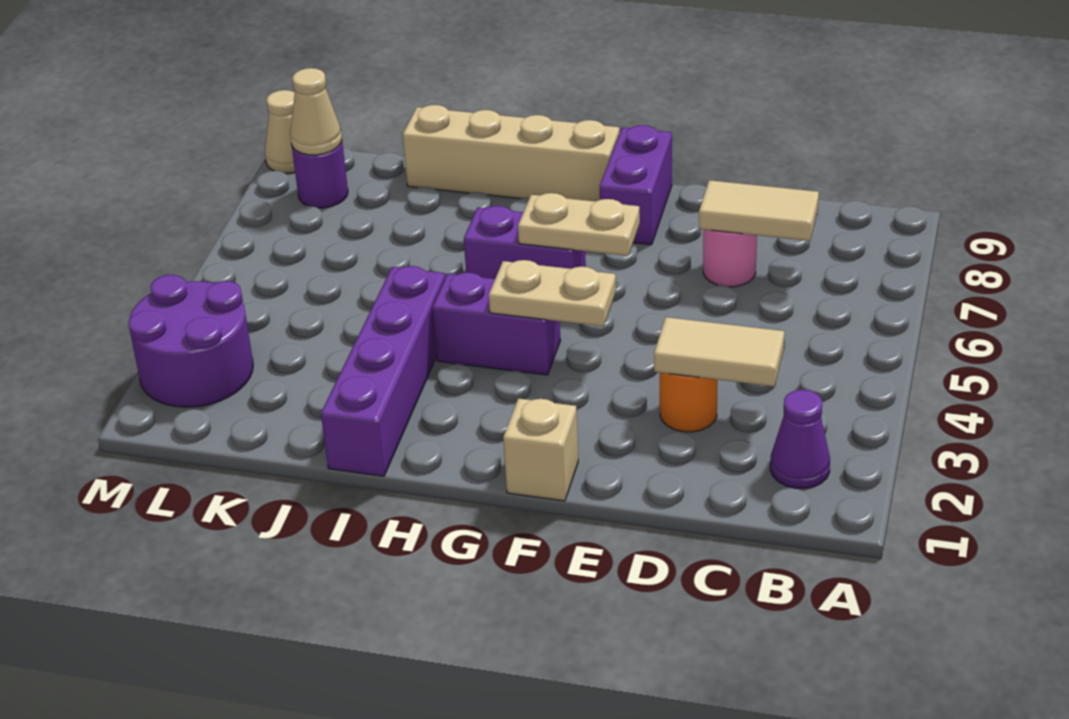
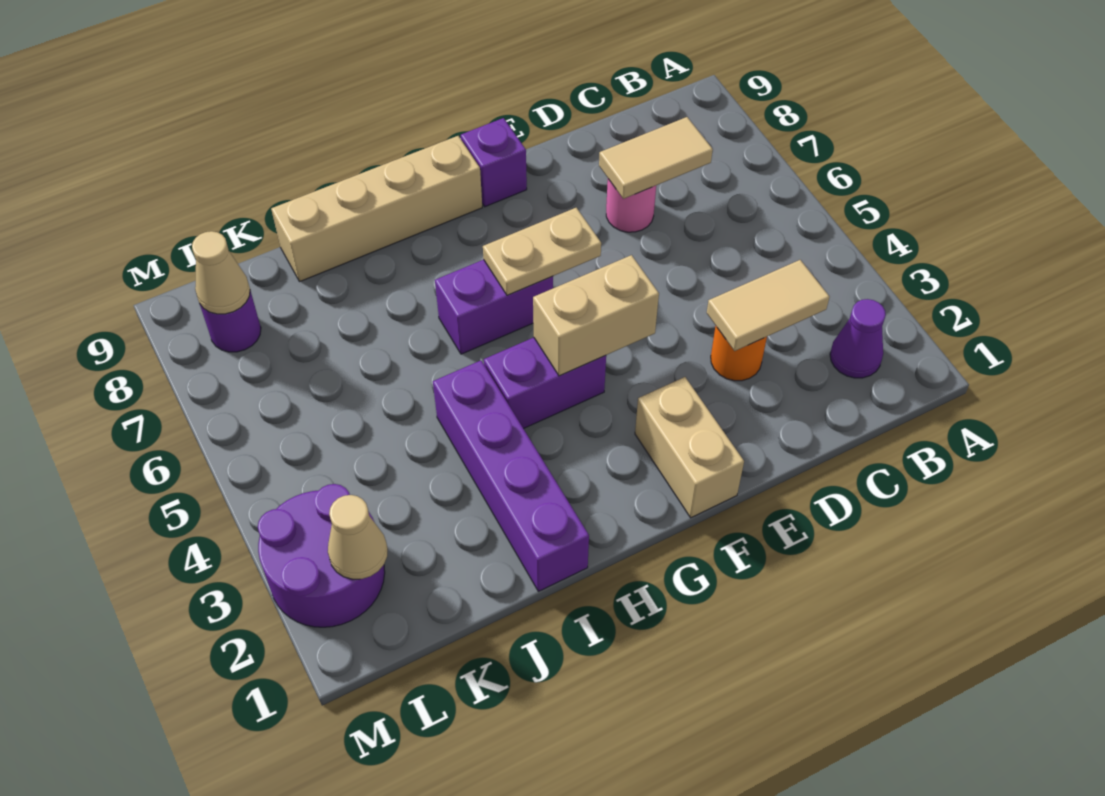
tan brick F1 level 1 -> tan brick F1:F2 level 1
tan plate F4:G4 level 2 -> tan brick F4:G4 level 2
purple brick F8:F9 level 1 -> purple brick F9 level 1
tan cone M9 level 1 -> tan cone L2 level 2

